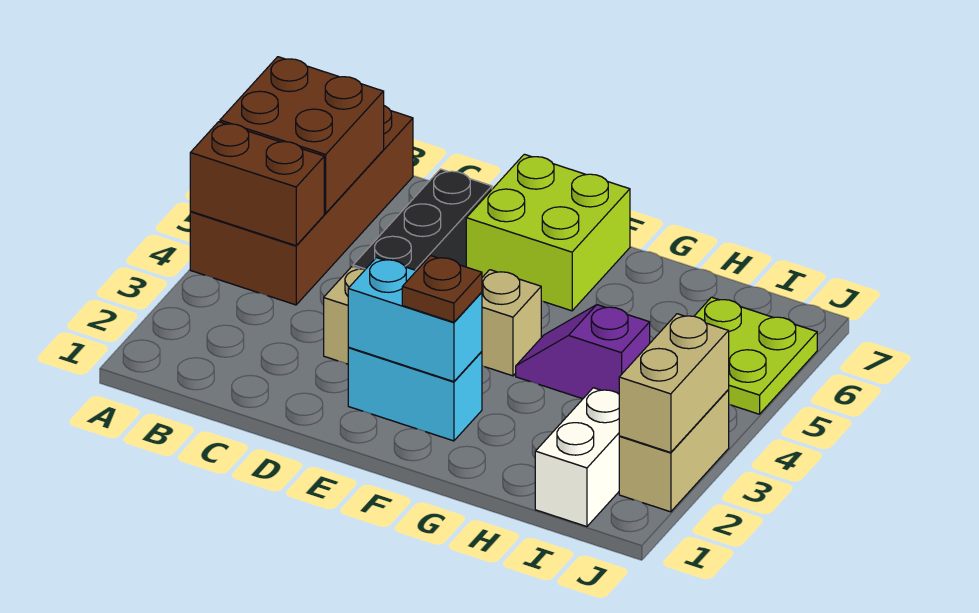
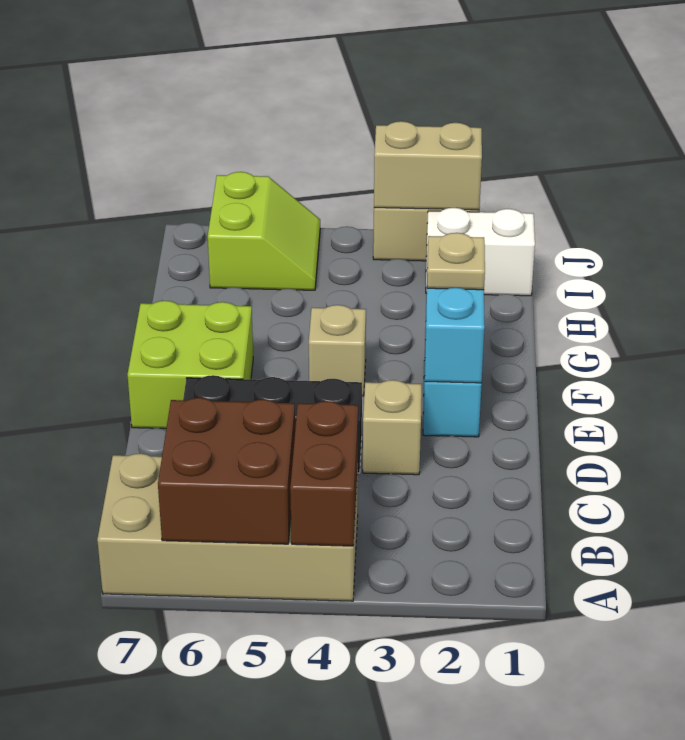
brown brick A4:B7 level 1 -> tan brick A4:B7 level 1
brown plate F2 level 3 -> tan plate F2 level 3
purple slope G4:H4 level 1 top H -> none
lime plate I5:J6 level 1 -> lime slope I5:J6 level 1 top 6

